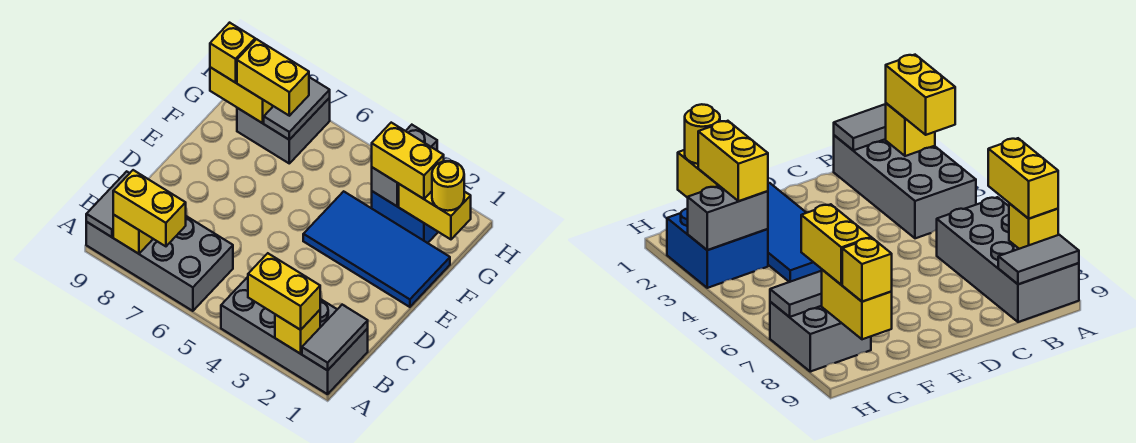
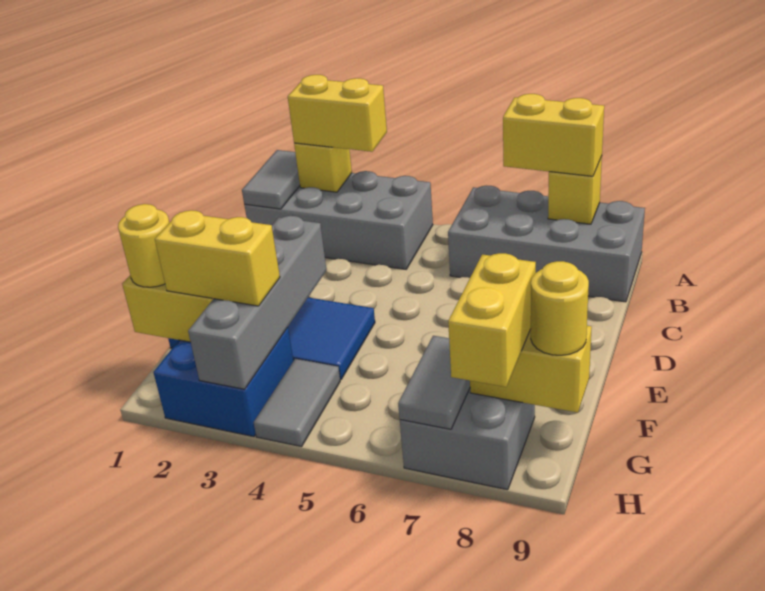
grey tile A9:B9 level 2 -> grey tile G4:H4 level 1
grey brick G3:H3 level 2 -> grey brick E3:H3 level 2
yellow brick G7:G8 level 3 -> yellow brick G8:H8 level 3
yellow brick G9 level 3 -> yellow round brick G9 level 3

